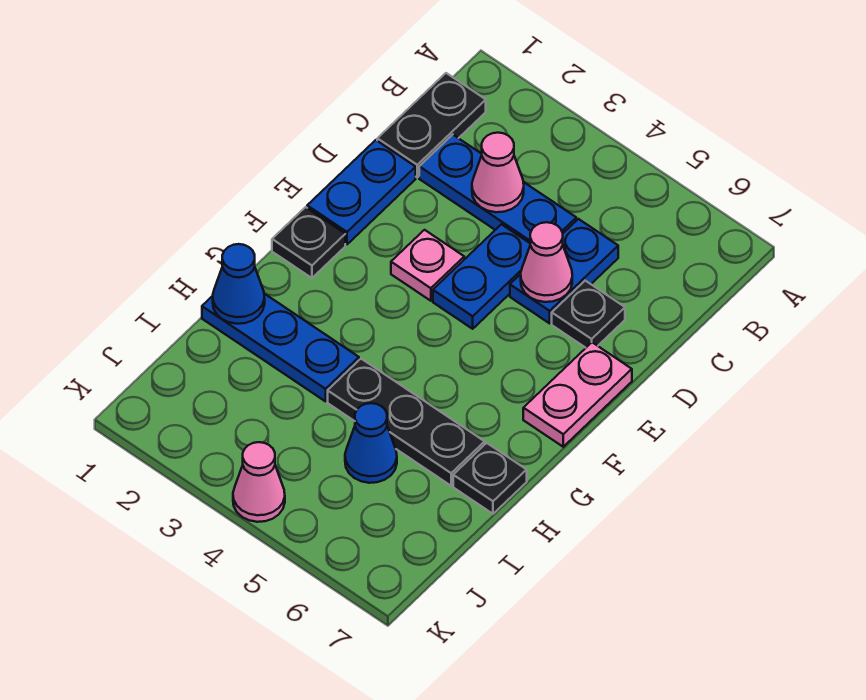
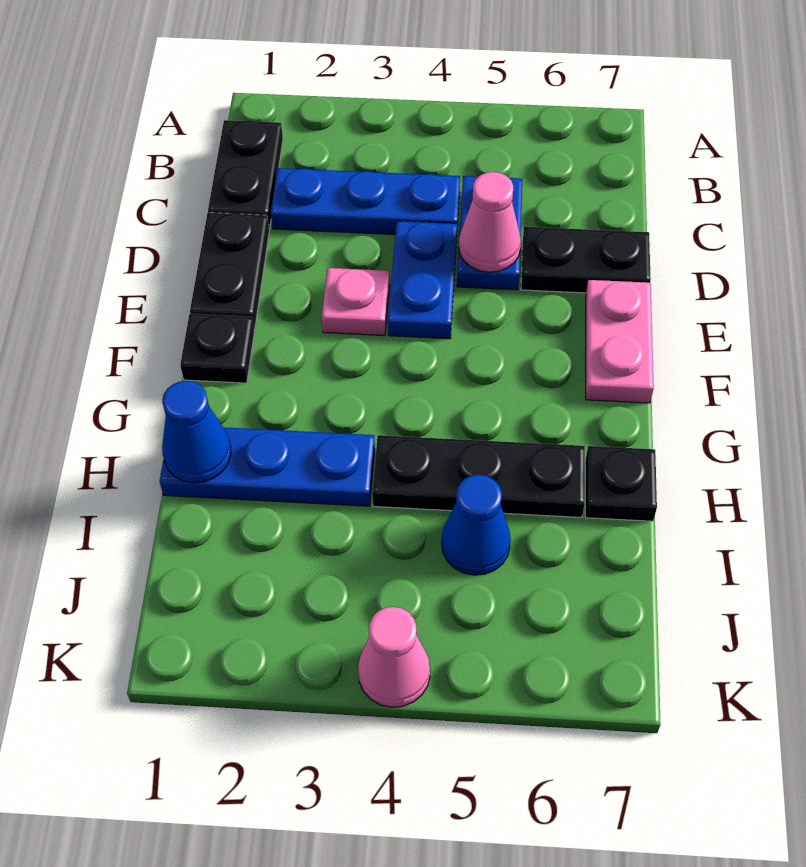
pink cone C3 level 2 -> none
blue plate D1:E1 level 1 -> black plate D1:E1 level 1
black plate D6 level 1 -> black plate D6:D7 level 1

